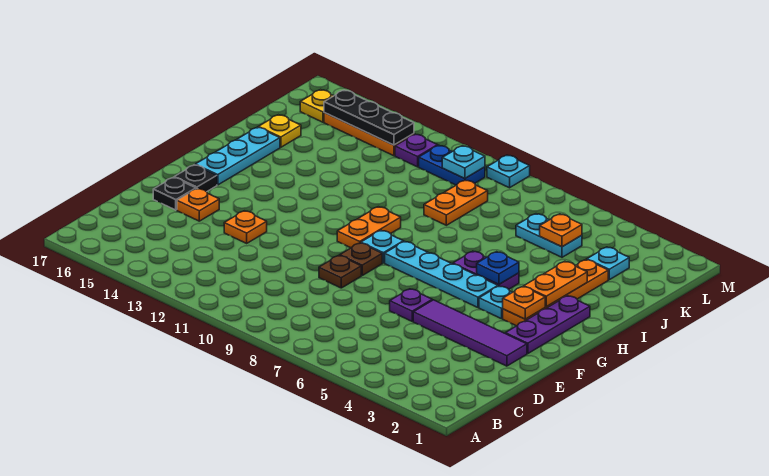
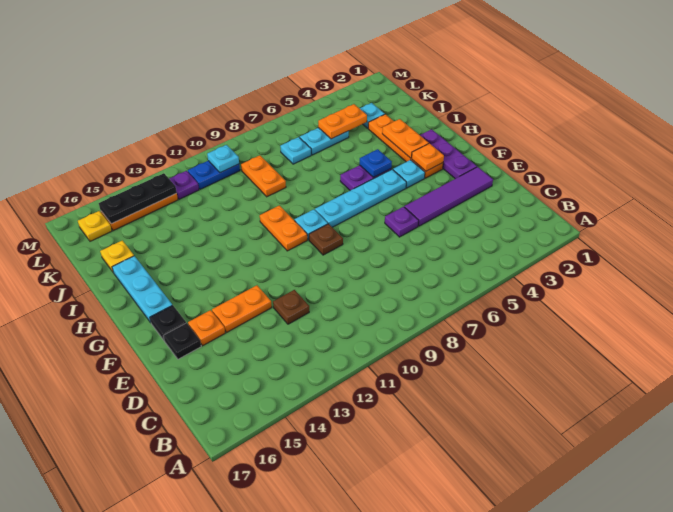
brown plate E9 level 1 -> brown plate D12 level 1
orange plate E13 level 1 -> orange plate E13:E14 level 1
orange plate K5 level 2 -> orange plate K4:K5 level 2
cyan plate M9 level 1 -> cyan plate K7 level 1

